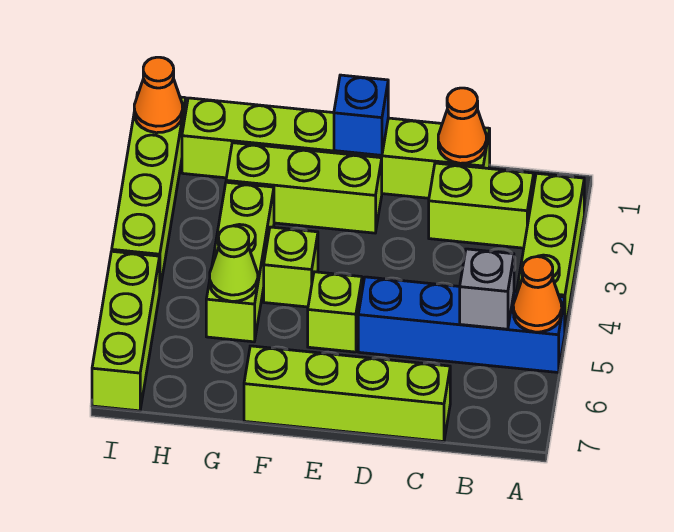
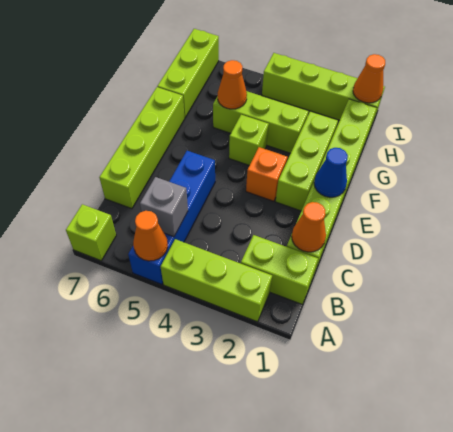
lime brick B2:C2 level 1 -> lime brick B1:B2 level 1
blue brick E1 level 2 -> blue cone E1 level 2
none -> orange brick E3 level 1
lime brick E5 level 1 -> lime brick A7 level 1
lime cone G5 level 2 -> orange cone G5 level 2
lime brick I5:I7 level 1 -> lime brick G7:I7 level 1

